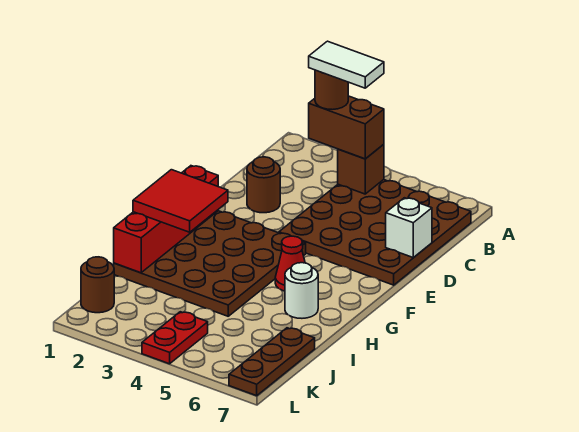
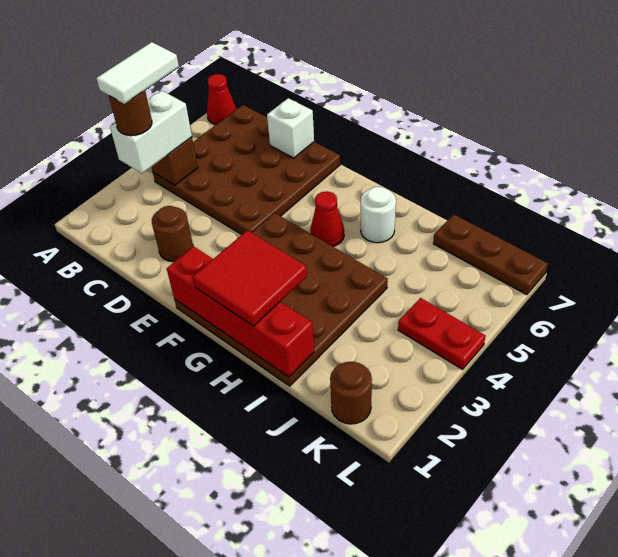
none -> red cone A7 level 1
brown brick B3:B4 level 3 -> white brick B3:B4 level 3

